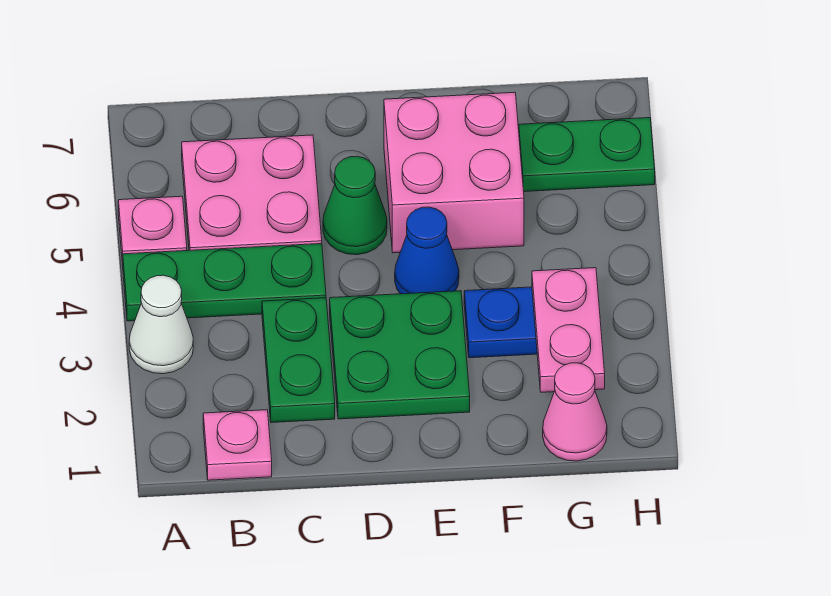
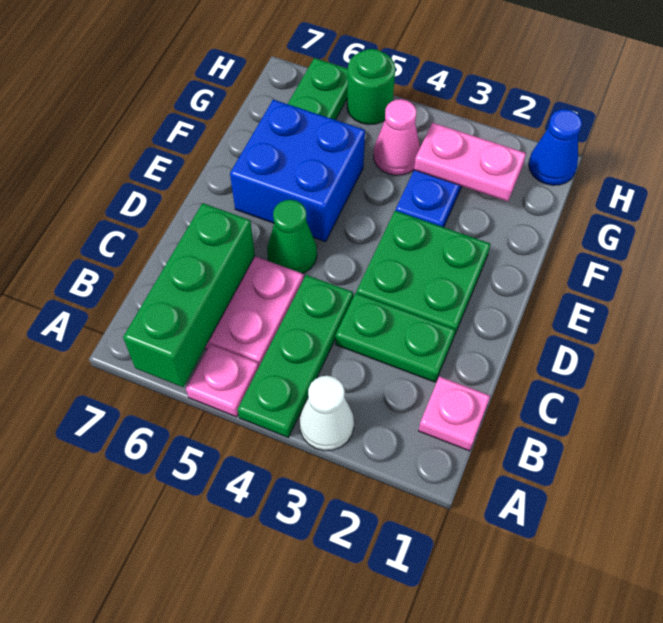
none -> green brick A6:C6 level 2
blue cone E4 level 1 -> blue cone H1 level 1
pink brick E5:F6 level 1 -> blue brick E5:F6 level 1
pink cone G1 level 1 -> pink cone G4 level 1
none -> green round brick H5 level 1

